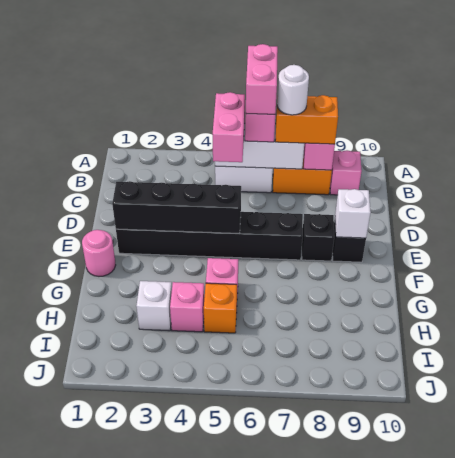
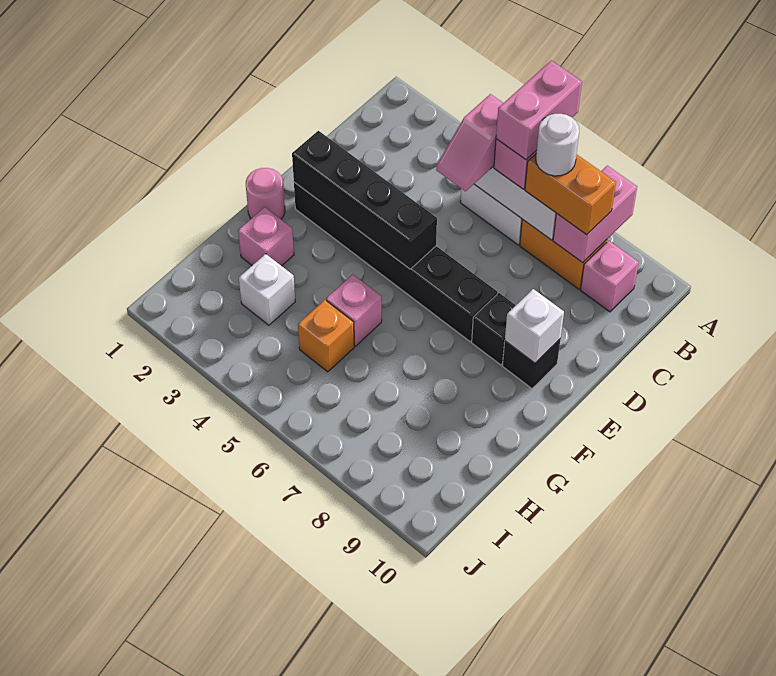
pink brick B5:C5 level 3 -> pink slope B5:C5 level 3 top B
pink brick H4 level 1 -> pink brick G2 level 1

